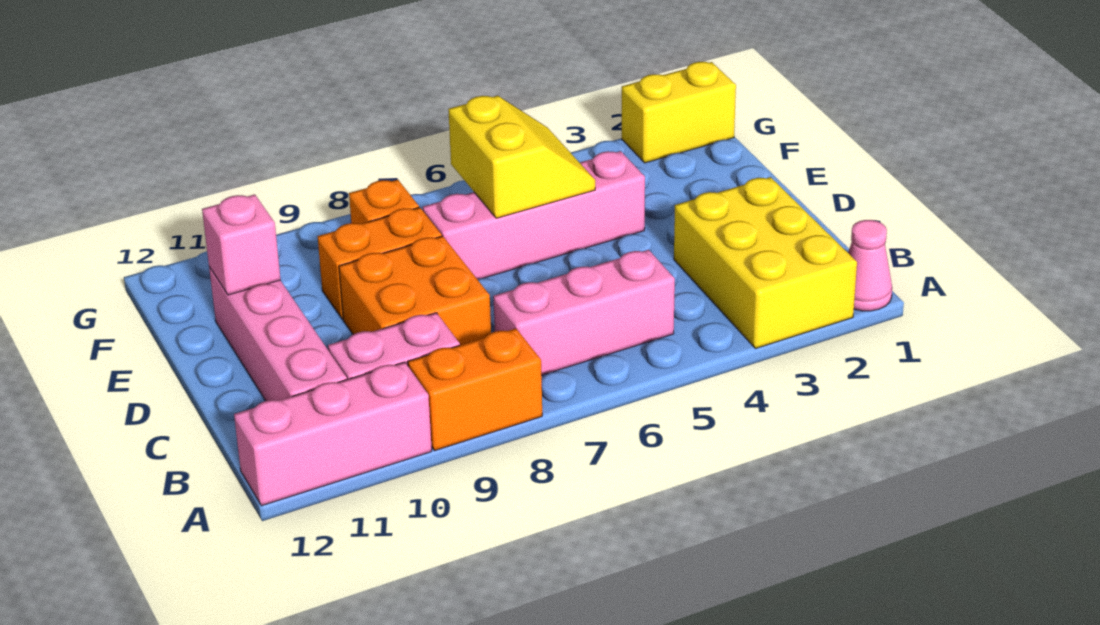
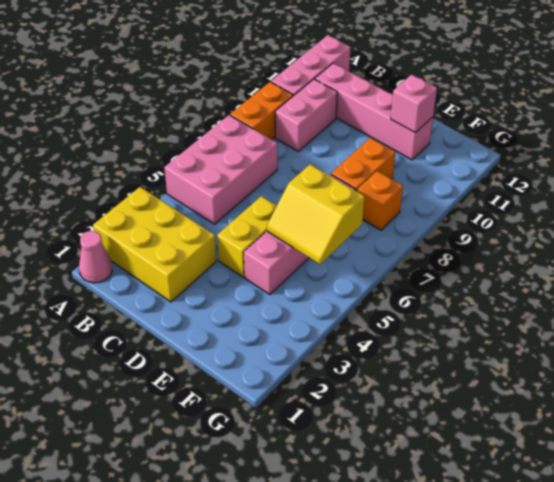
pink brick B5:B7 level 1 -> pink brick A5:B7 level 1
orange brick C8:D9 level 1 -> none
yellow brick G1:G2 level 1 -> yellow brick D4:D5 level 1

